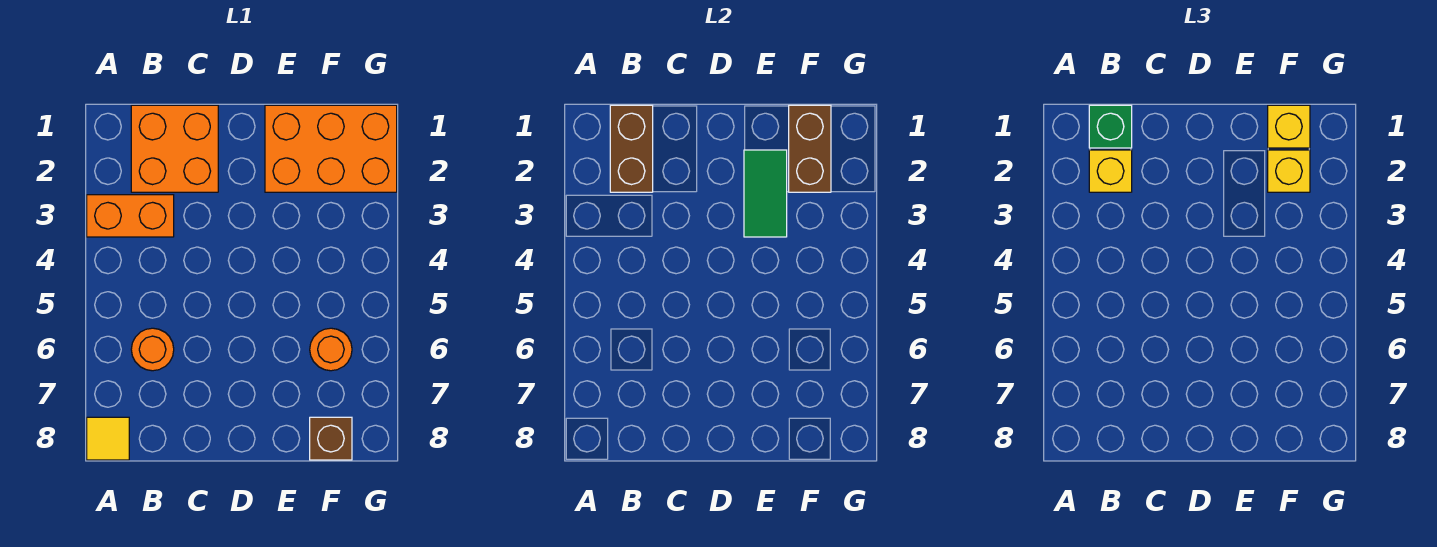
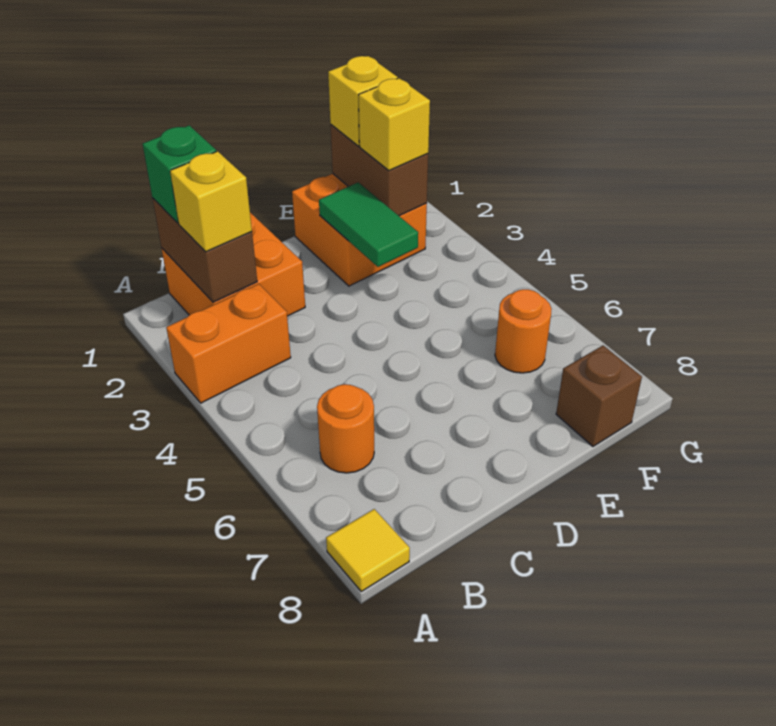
orange brick E1:G2 level 1 -> orange brick E1:F2 level 1

